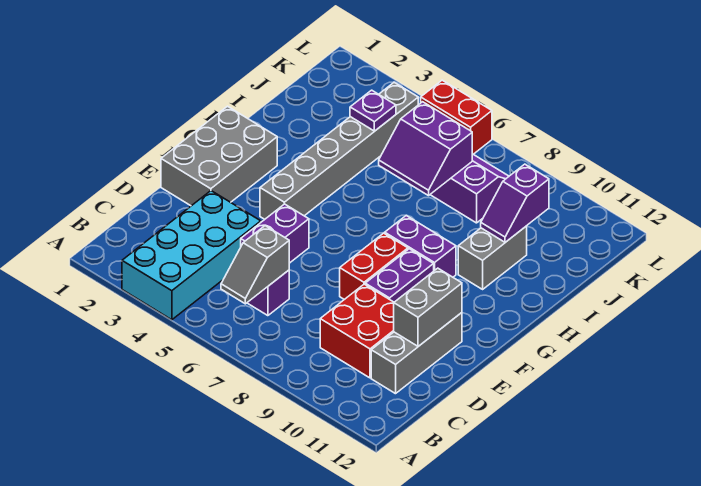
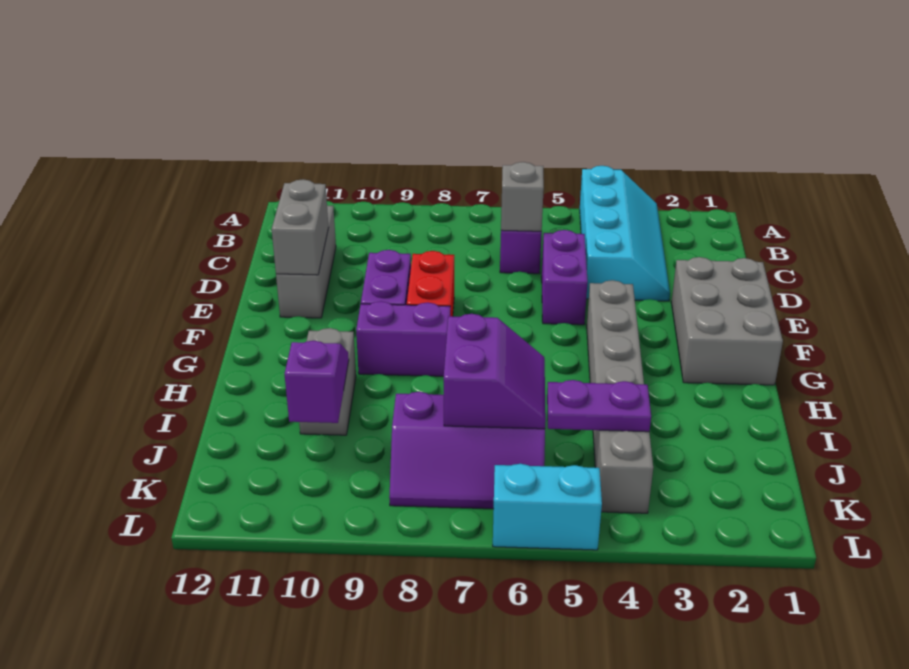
cyan brick A3:D4 level 1 -> cyan slope A3:D4 level 1 top 4
red brick C9:D10 level 1 -> none
purple slope I6:J7 level 2 top J -> purple slope I6:J7 level 2 top 7
purple plate J4 level 2 -> purple plate J4:J5 level 2
red brick L5:L6 level 1 -> cyan brick L5:L6 level 1

